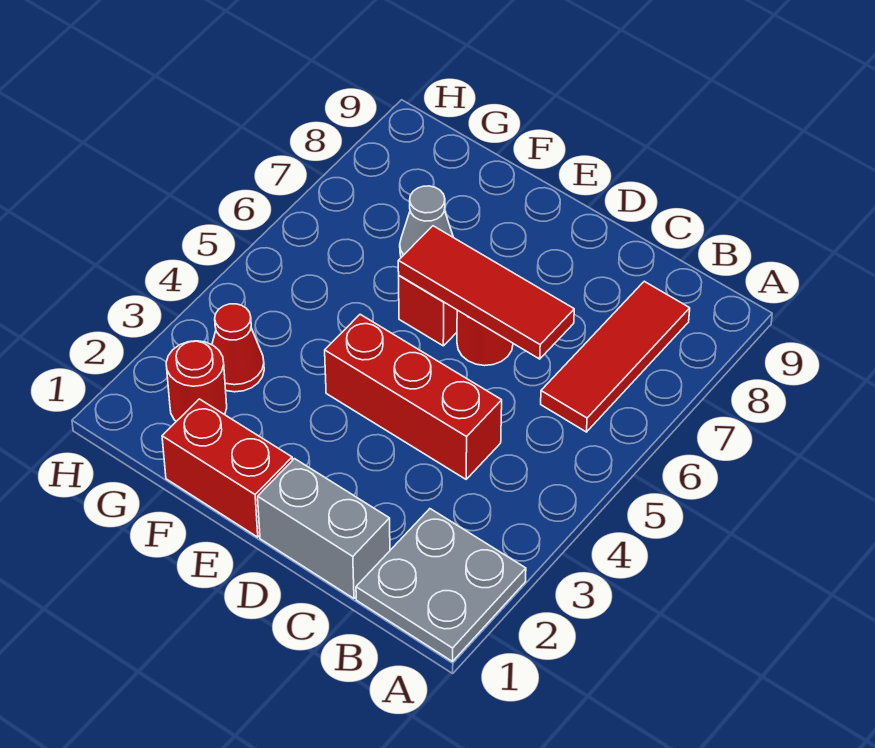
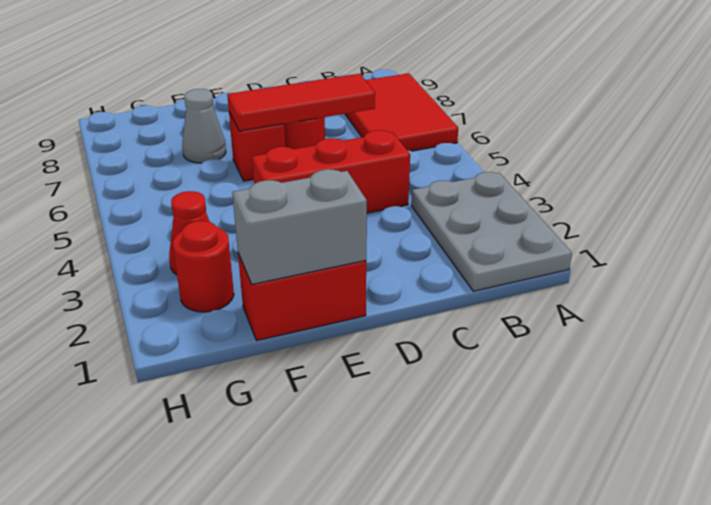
grey plate A1:B2 level 1 -> grey plate A1:B3 level 1
red tile B6:B8 level 1 -> red tile A6:B8 level 1
grey brick C1:D1 level 1 -> grey brick E1:F1 level 2

